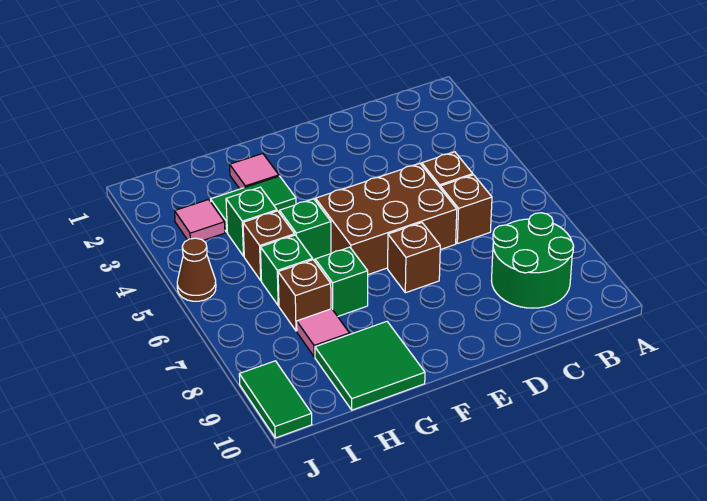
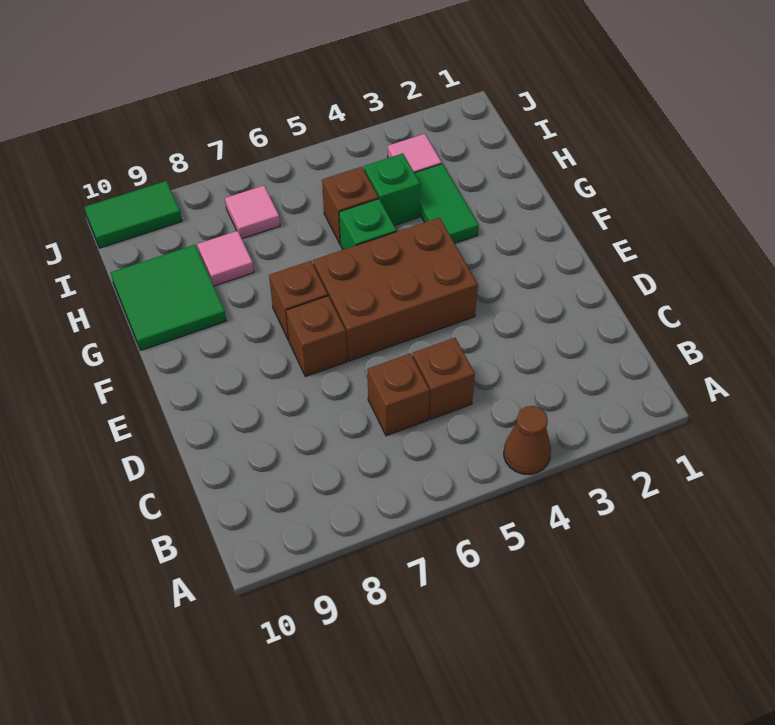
green round brick B8:C9 level 1 -> none
brown brick D5:F6 level 1 -> brown brick E4:F6 level 1
pink tile G2 level 1 -> pink tile I7 level 1
green brick G7 level 1 -> none
green brick H6 level 1 -> none
brown brick H7 level 1 -> brown brick F7 level 1
brown cone J5 level 1 -> brown cone A4 level 1

